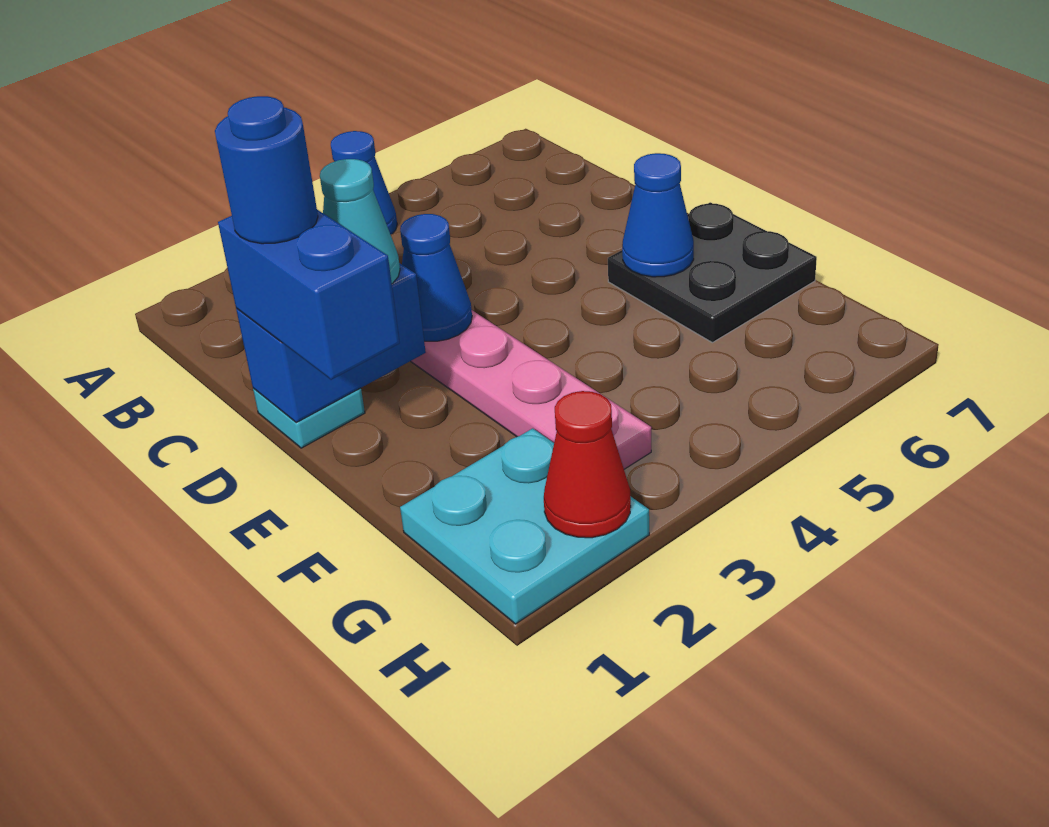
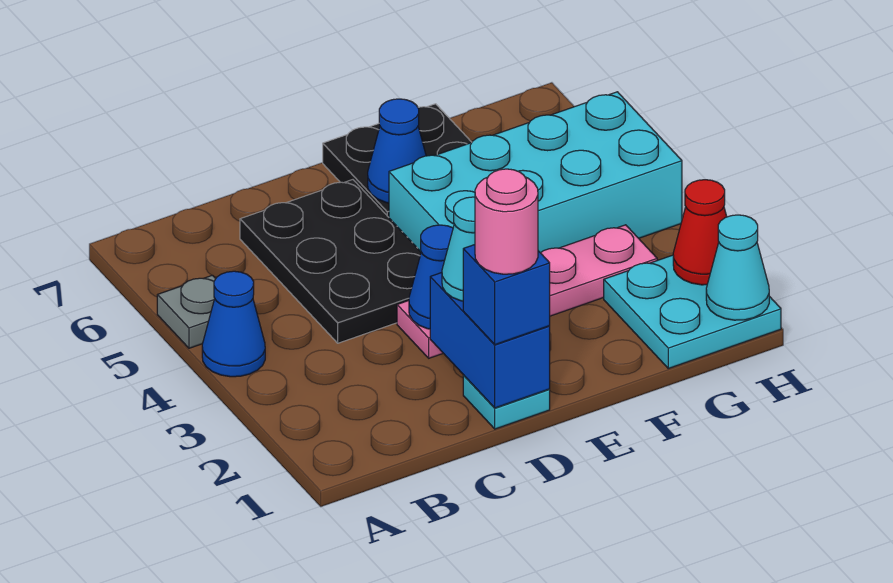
none -> grey plate A5 level 1
none -> black plate C4:D6 level 1
blue brick D1:E1 level 3 -> blue brick D1 level 3
blue round brick D1 level 4 -> pink round brick D1 level 4
none -> cyan brick E4:H5 level 1
none -> cyan cone H1 level 2

